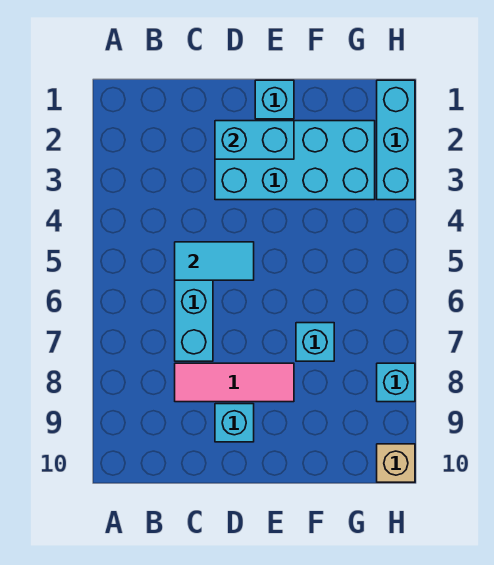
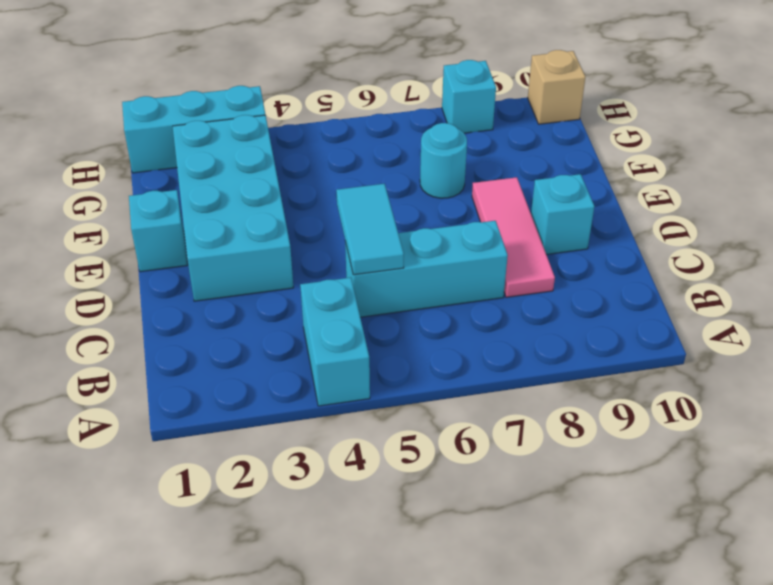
cyan brick D2:E2 level 2 -> cyan brick A4:B4 level 1
cyan brick F7 level 1 -> cyan round brick F7 level 1

